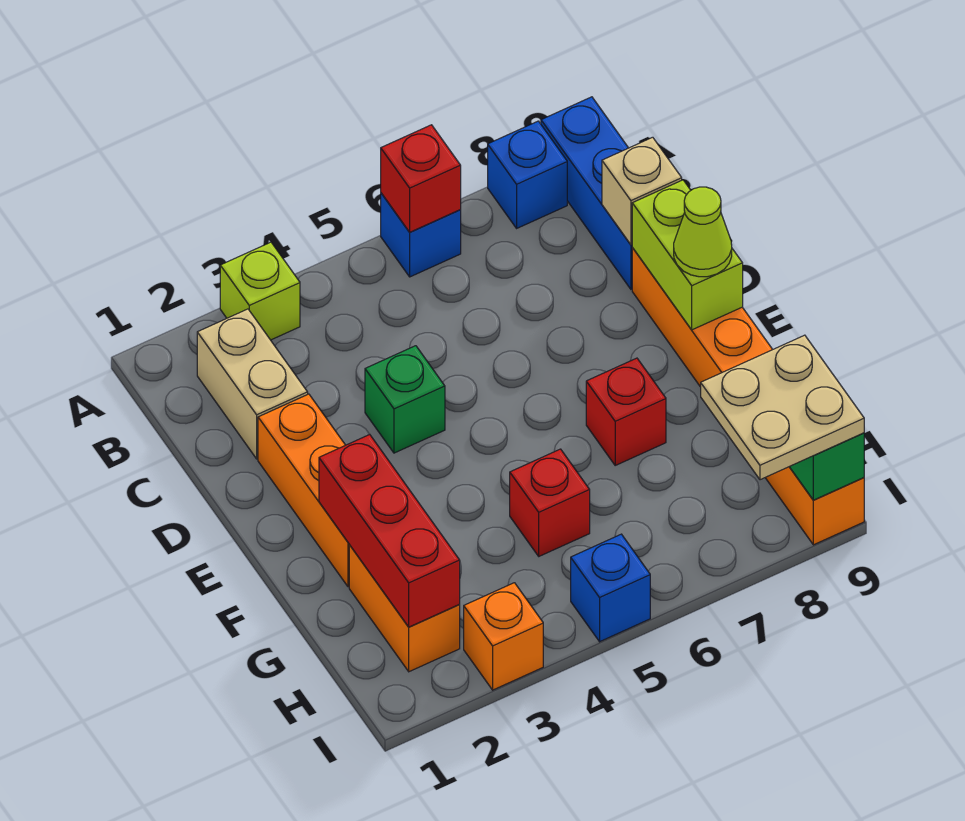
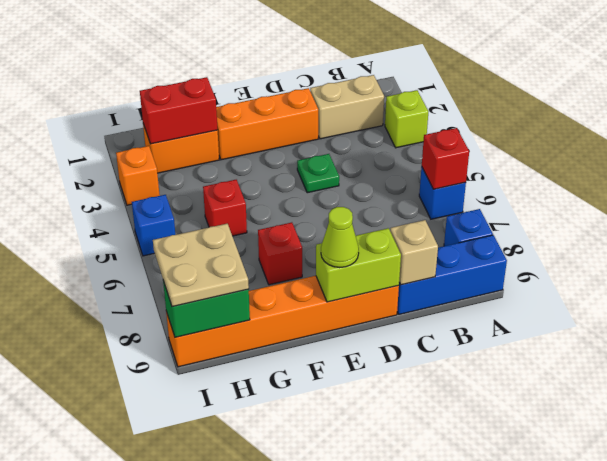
green brick D4 level 1 -> green plate D4 level 1
red brick F2:H2 level 2 -> red brick G2:H2 level 2

